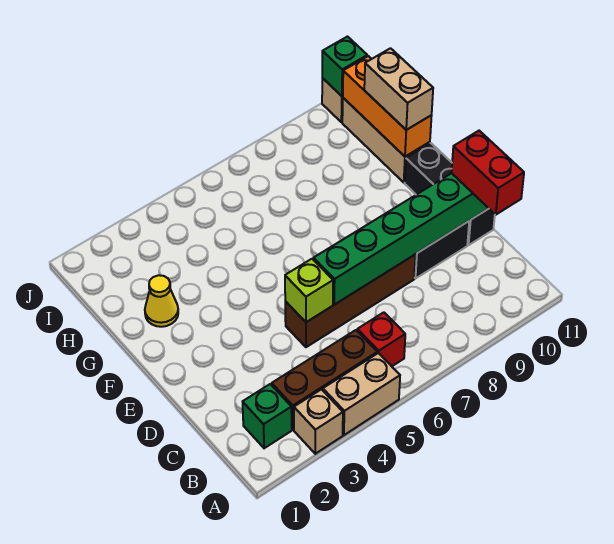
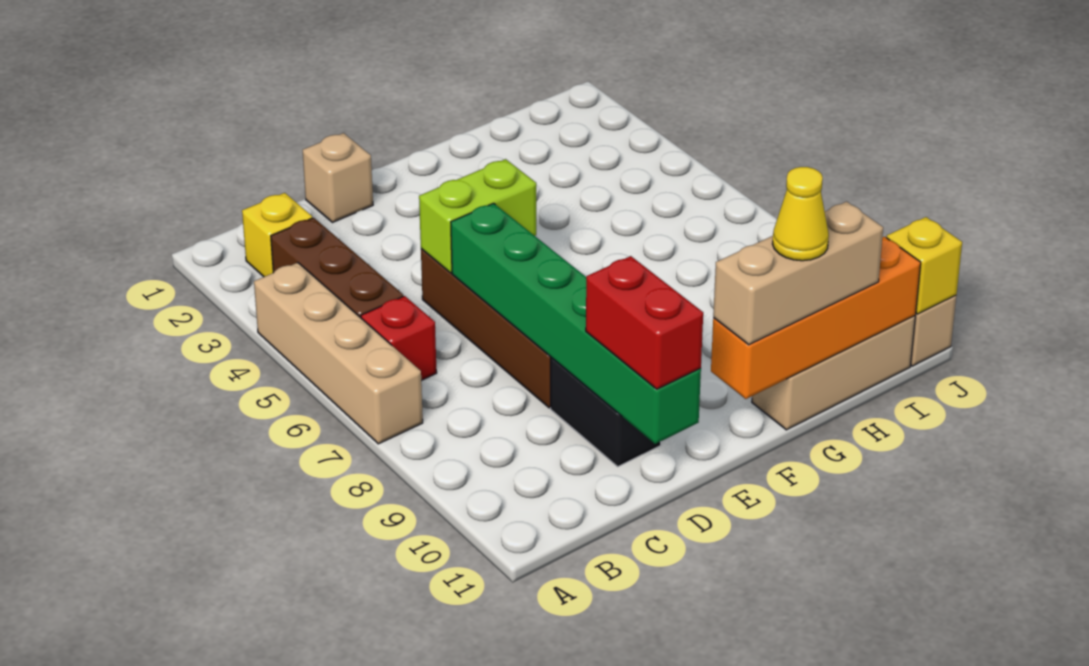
tan brick A3 level 1 -> tan brick D1 level 1
tan brick A4:A5 level 1 -> tan brick A4:A7 level 1
green brick B2 level 1 -> yellow brick B2 level 1
red brick C11:D11 level 3 -> red brick D10:D11 level 3
lime brick D5 level 2 -> lime brick D5:E5 level 2
black brick D11:F11 level 1 -> none
yellow cone G2 level 1 -> yellow cone G11 level 4
orange brick G11:I11 level 2 -> orange brick F11:I11 level 2
tan brick G11:H11 level 3 -> tan brick F11:H11 level 3
green brick J11 level 2 -> yellow brick J11 level 2

